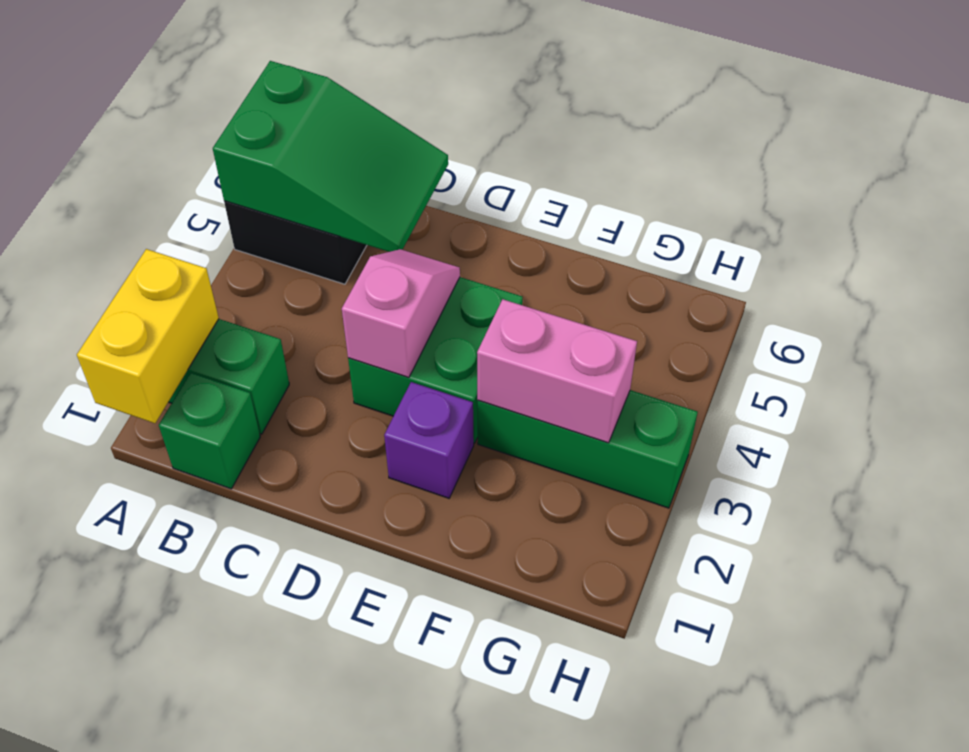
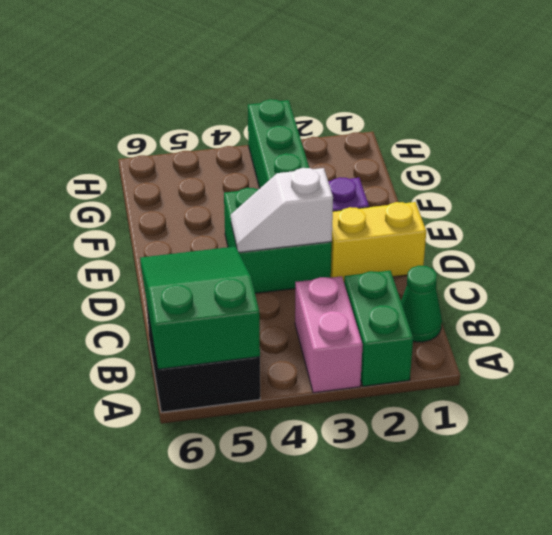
yellow brick A1:A2 level 2 -> yellow brick D1:D2 level 1
green brick B1 level 1 -> green cone B1 level 1
pink slope D3:D4 level 2 top 3 -> white slope D3:D4 level 2 top 3
pink brick F3:G3 level 2 -> pink brick A3:B3 level 1

